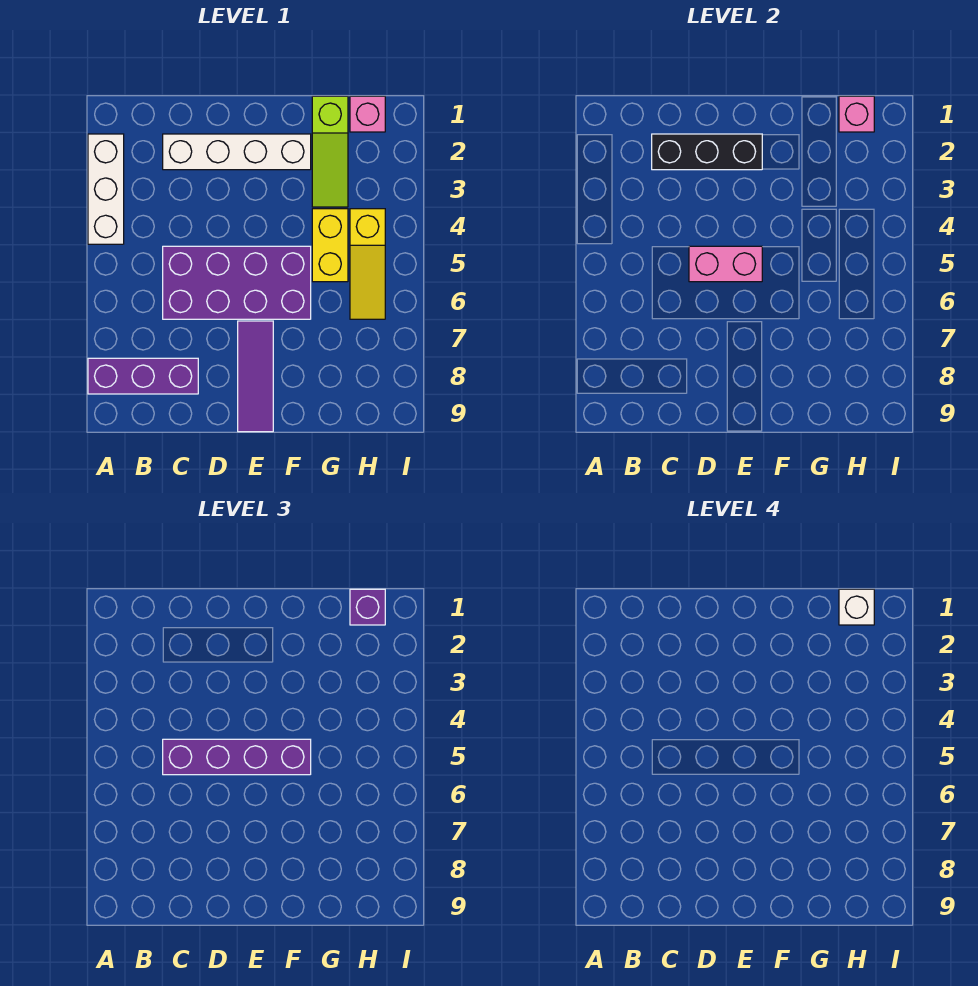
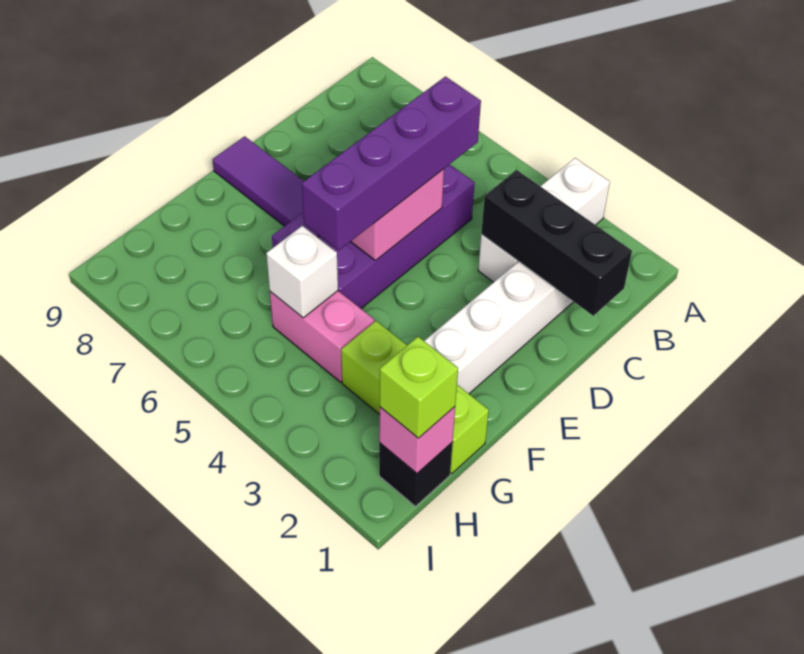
white brick A2:A4 level 1 -> white brick A3:C3 level 1
purple brick A8:C8 level 1 -> none
black brick C2:E2 level 2 -> black brick C1:C3 level 2
lime slope G1:G3 level 1 top 1 -> lime brick G1:G3 level 1
yellow brick G4:G5 level 1 -> pink brick G4:G5 level 1
pink brick H1 level 1 -> black brick H1 level 1
purple brick H1 level 3 -> lime brick H1 level 3
white brick H1 level 4 -> white brick G5 level 2
yellow slope H4:H6 level 1 top 4 -> none

